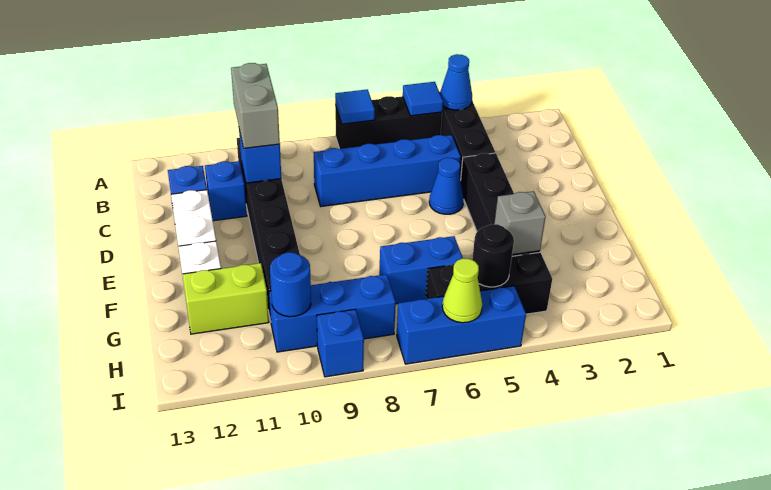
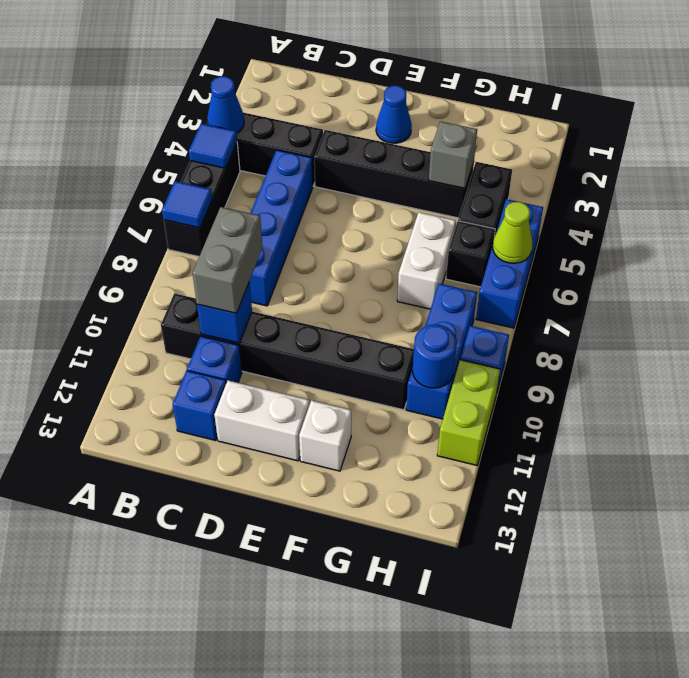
grey brick B10:C10 level 3 -> grey brick C9:C10 level 3
blue cone D5 level 1 -> blue cone E2 level 1
blue brick G6:G7 level 1 -> white brick G6:G7 level 1
lime brick G11:G12 level 1 -> lime brick I10:I11 level 1
black round brick H5 level 2 -> none

